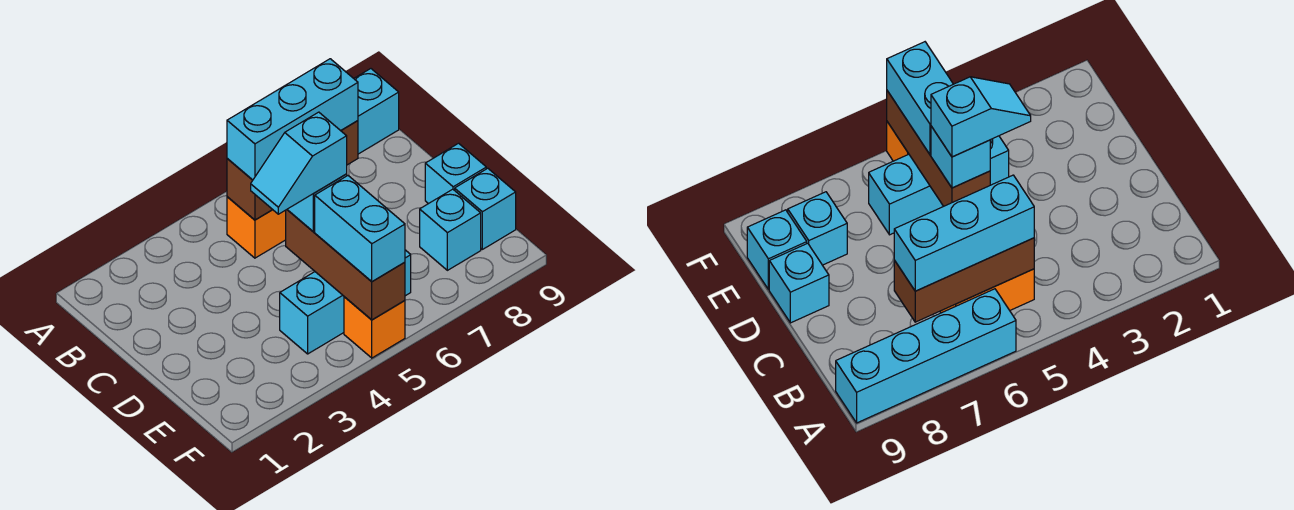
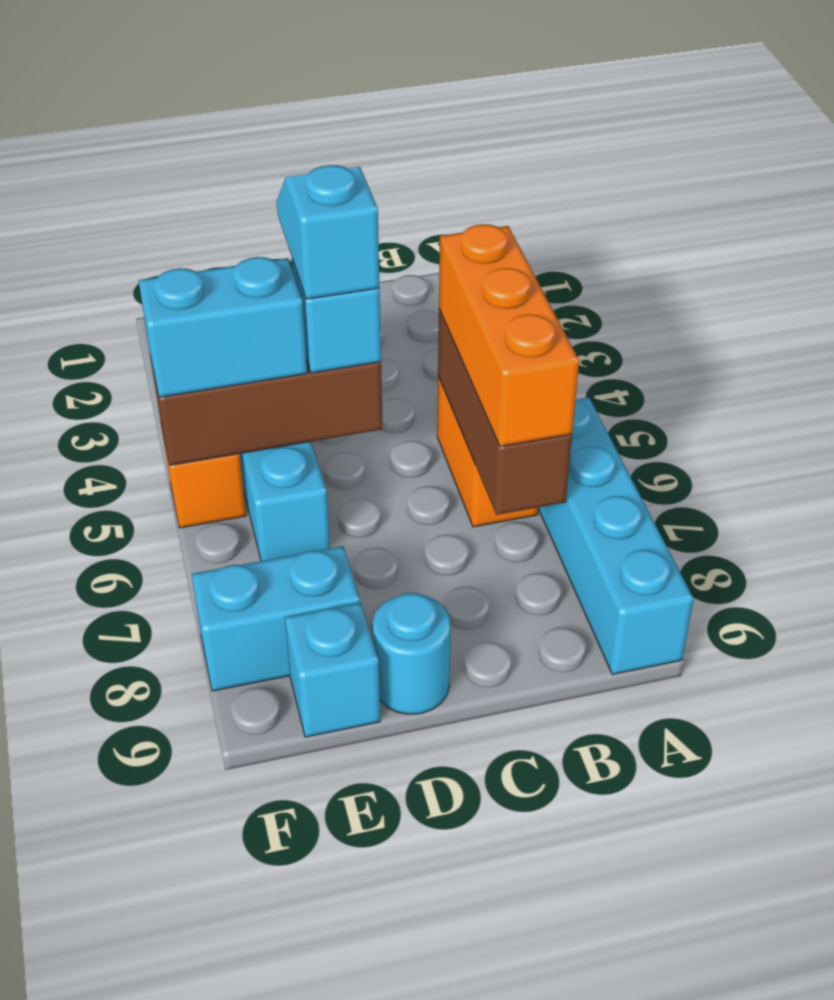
cyan brick B5:B7 level 3 -> orange brick B5:B7 level 3
cyan brick D9 level 1 -> cyan round brick D9 level 1
cyan brick E8 level 1 -> cyan brick E8:F8 level 1

